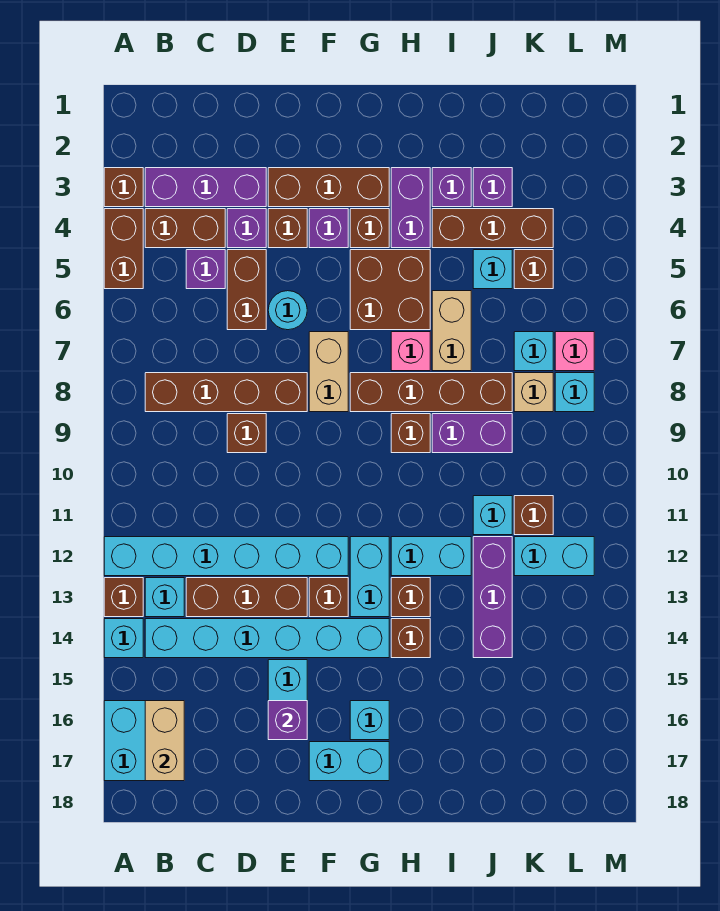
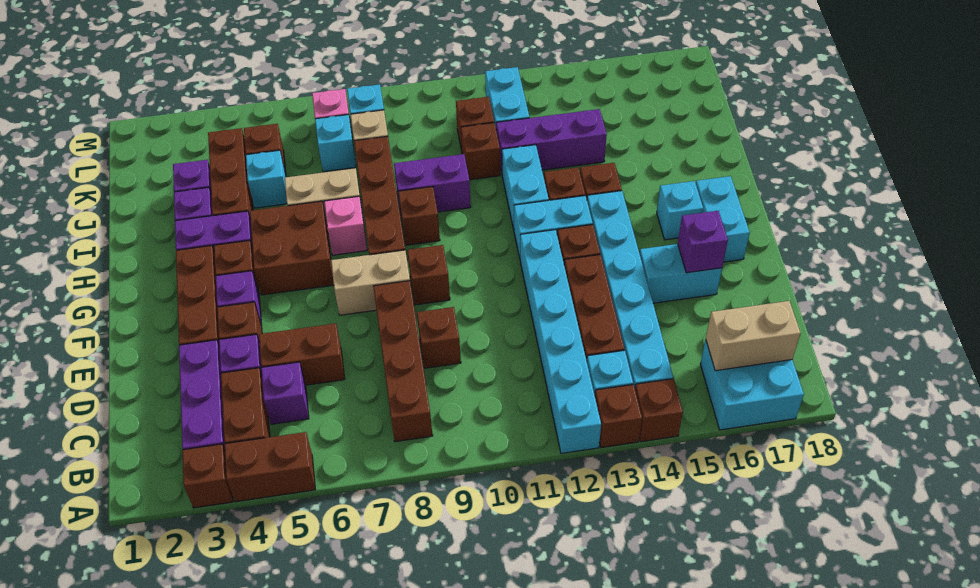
cyan brick A14 level 1 -> brown brick A14 level 1
cyan round brick E6 level 1 -> none
none -> brown brick F9 level 1
purple brick I9:J9 level 1 -> purple brick I9:I10 level 1
cyan brick J11 level 1 -> brown brick J11 level 1

